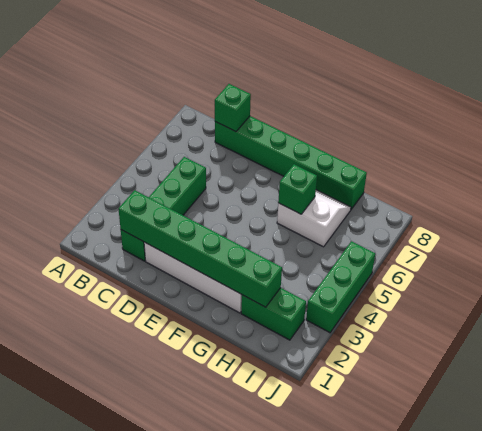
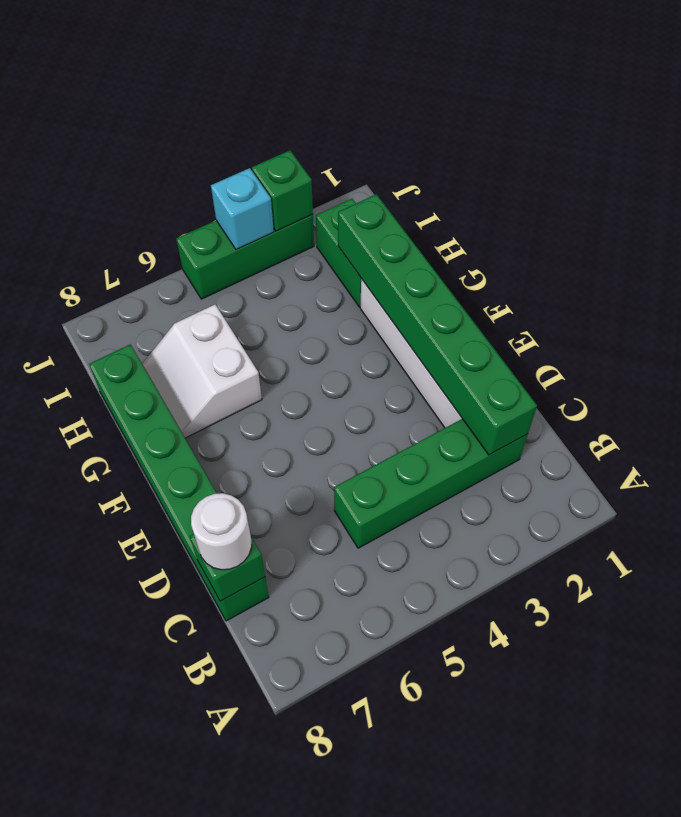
none -> white round brick C8 level 3
green brick G6 level 2 -> green brick J3 level 2
none -> cyan brick J4 level 2

